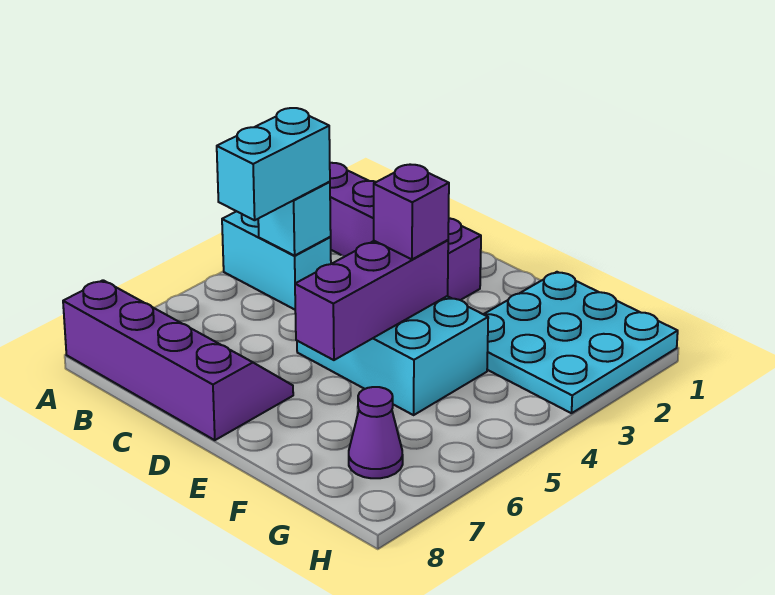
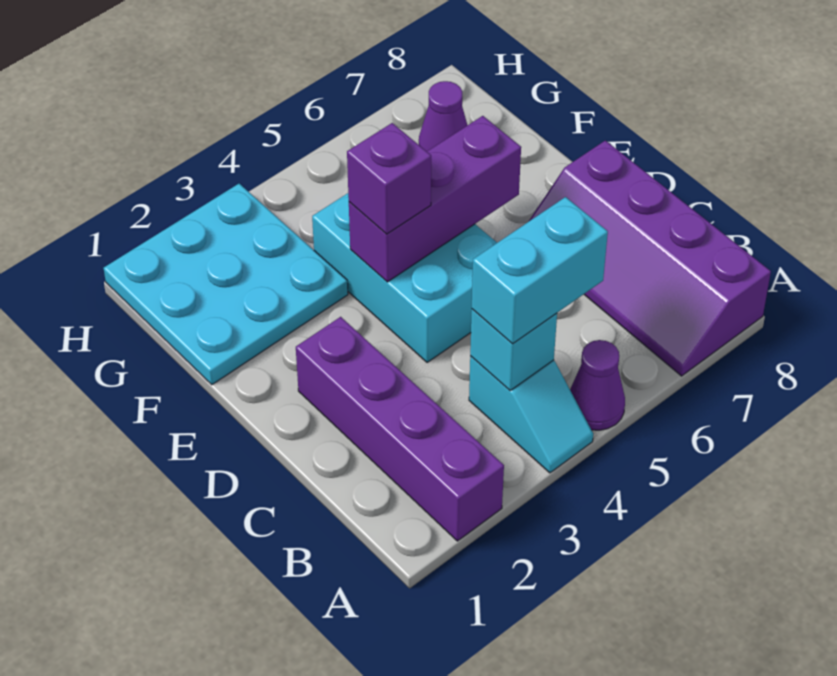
cyan brick A4:B4 level 1 -> cyan slope A4:B4 level 1 top B
none -> purple cone A5 level 1

